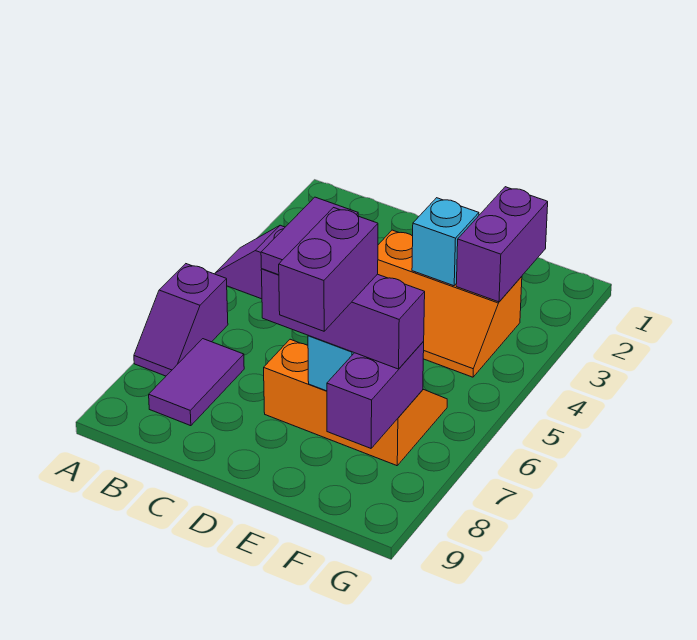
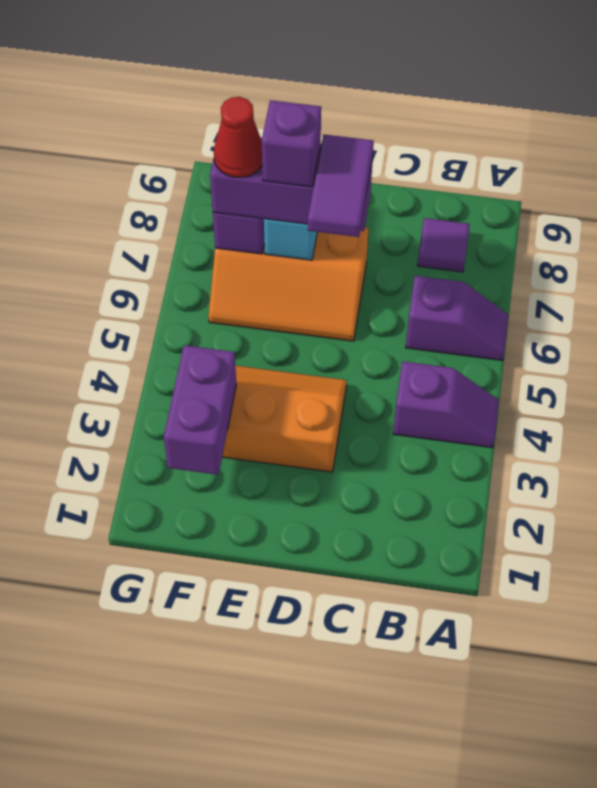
purple slope A6:A7 level 1 top 6 -> purple slope A6:B6 level 1 top B
purple tile B7:B8 level 1 -> purple tile B8 level 1
cyan brick E3 level 2 -> none
purple brick E7:E8 level 4 -> purple brick E7 level 4
none -> red cone F7 level 4

